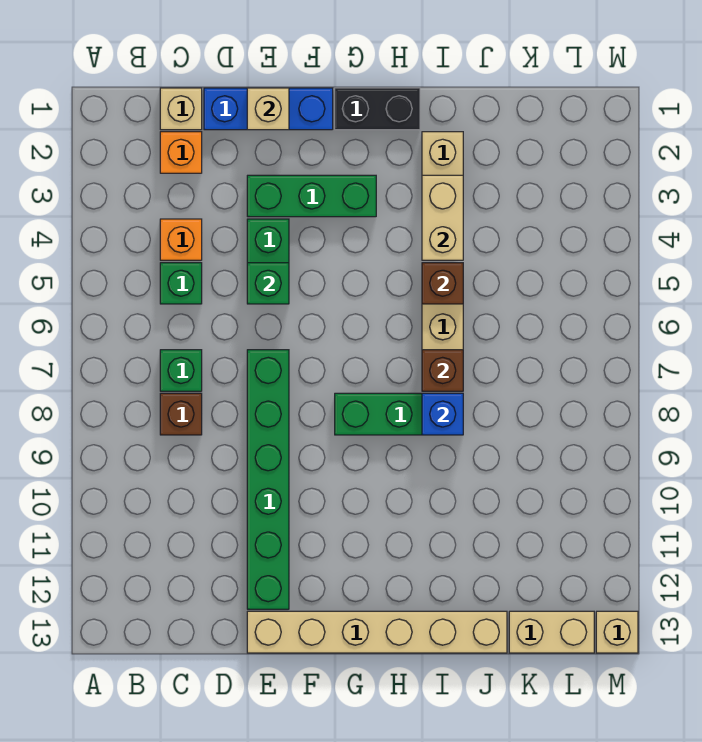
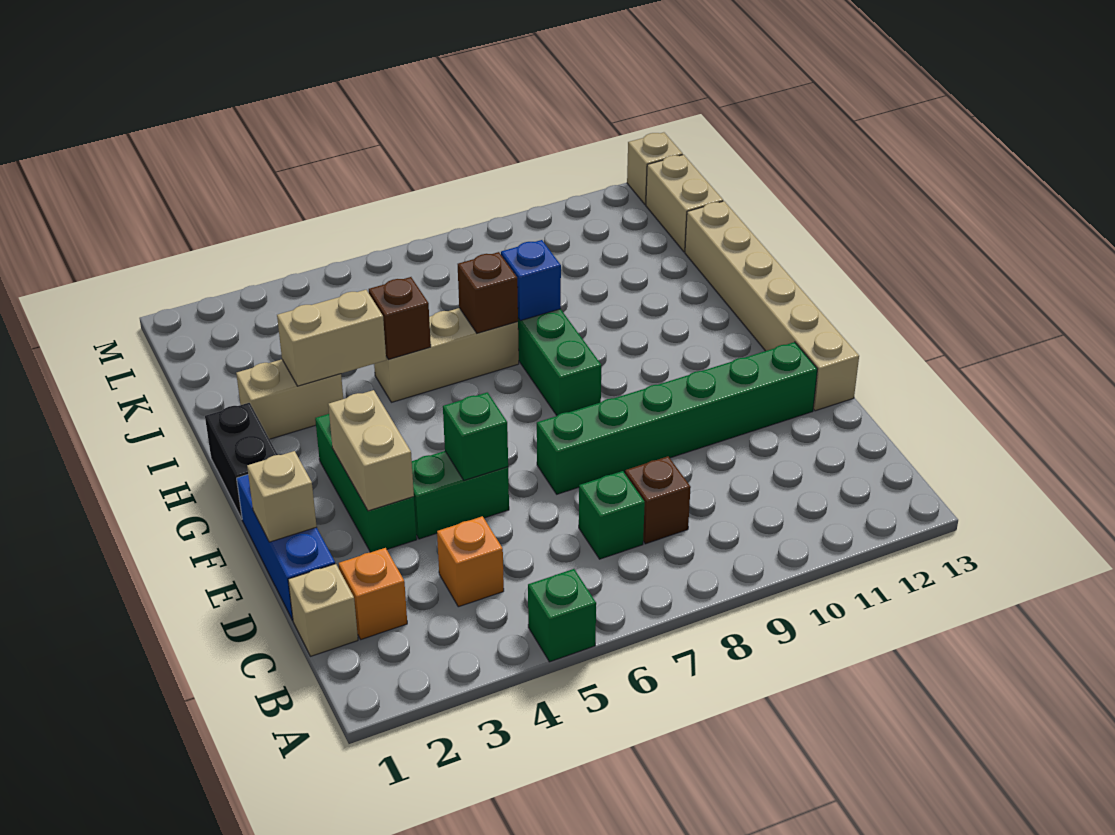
green brick C5 level 1 -> green brick A5 level 1
none -> tan brick E3:F3 level 2

